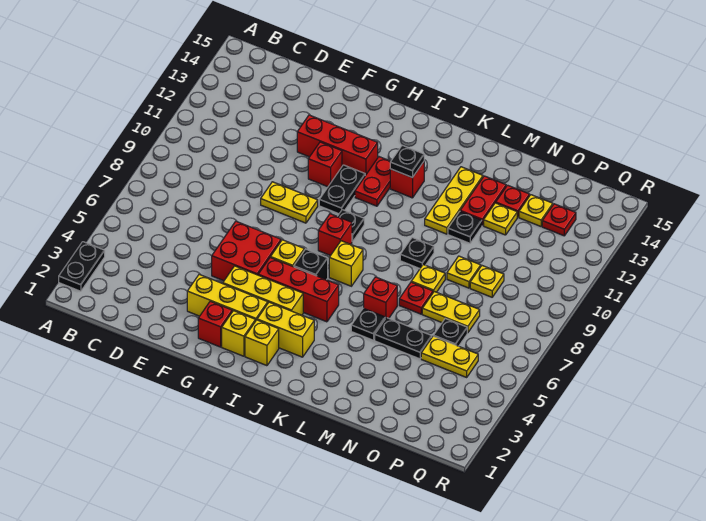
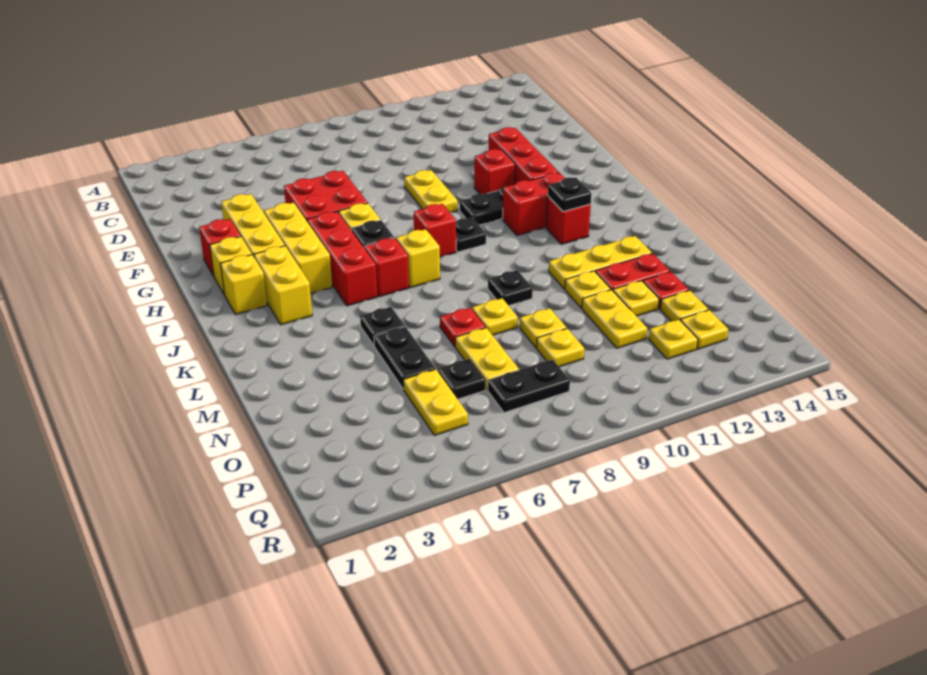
black plate A2:A3 level 1 -> black plate P7:P8 level 1
red plate I11:I12 level 1 -> red brick I11:I12 level 1
red brick L6 level 1 -> red brick J6 level 1
black plate M11 level 1 -> yellow plate M11 level 1
none -> yellow plate N11:O11 level 1
none -> yellow plate P12 level 1
red plate P13 level 1 -> yellow plate P13 level 1

